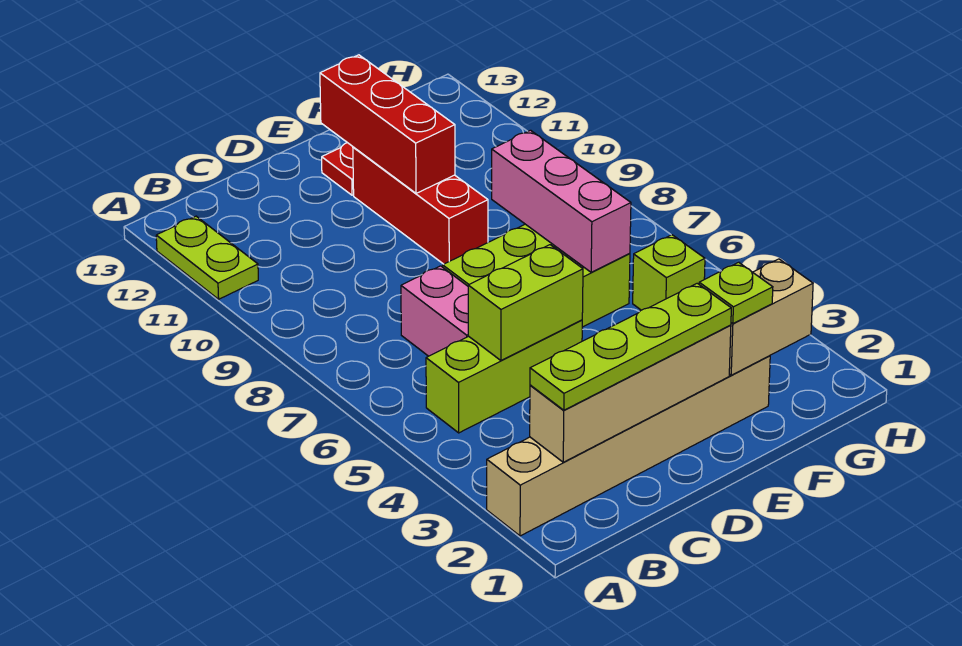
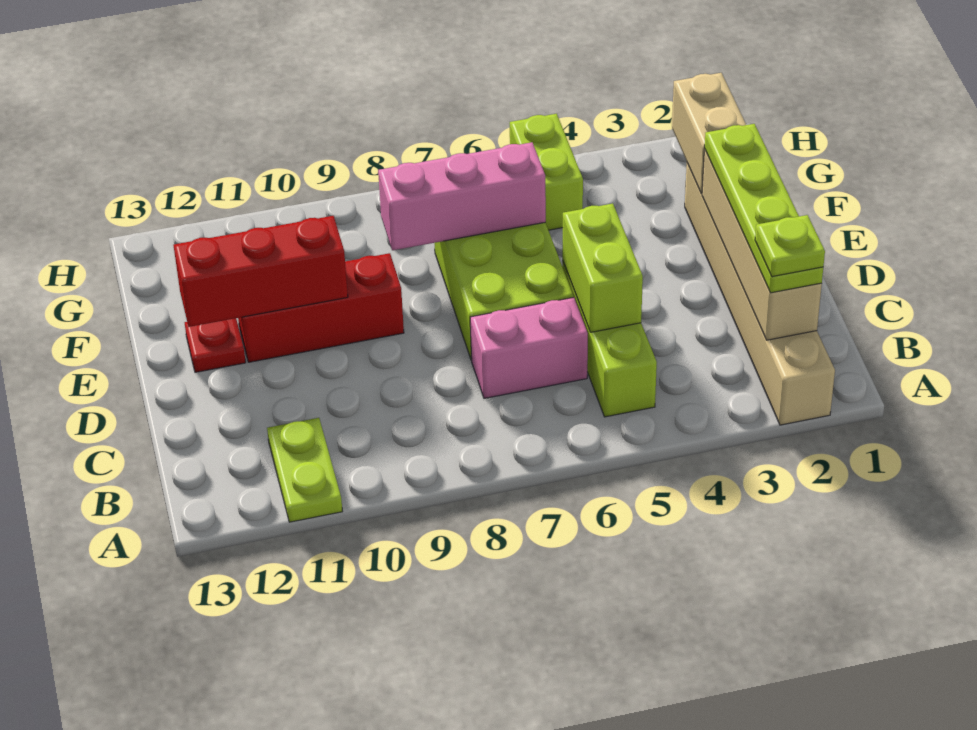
lime plate A11:A12 level 1 -> lime plate A11:B11 level 1
lime plate F2 level 3 -> lime plate B2 level 4
lime brick G5 level 1 -> lime brick G5:H5 level 1

